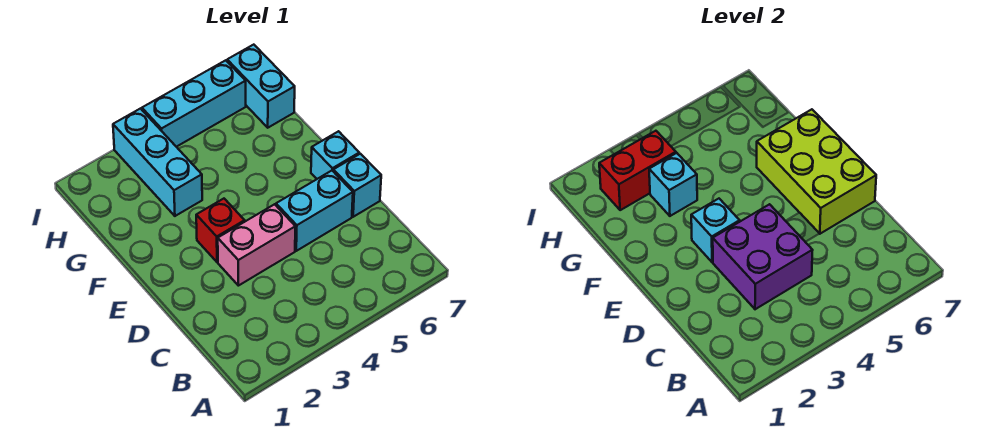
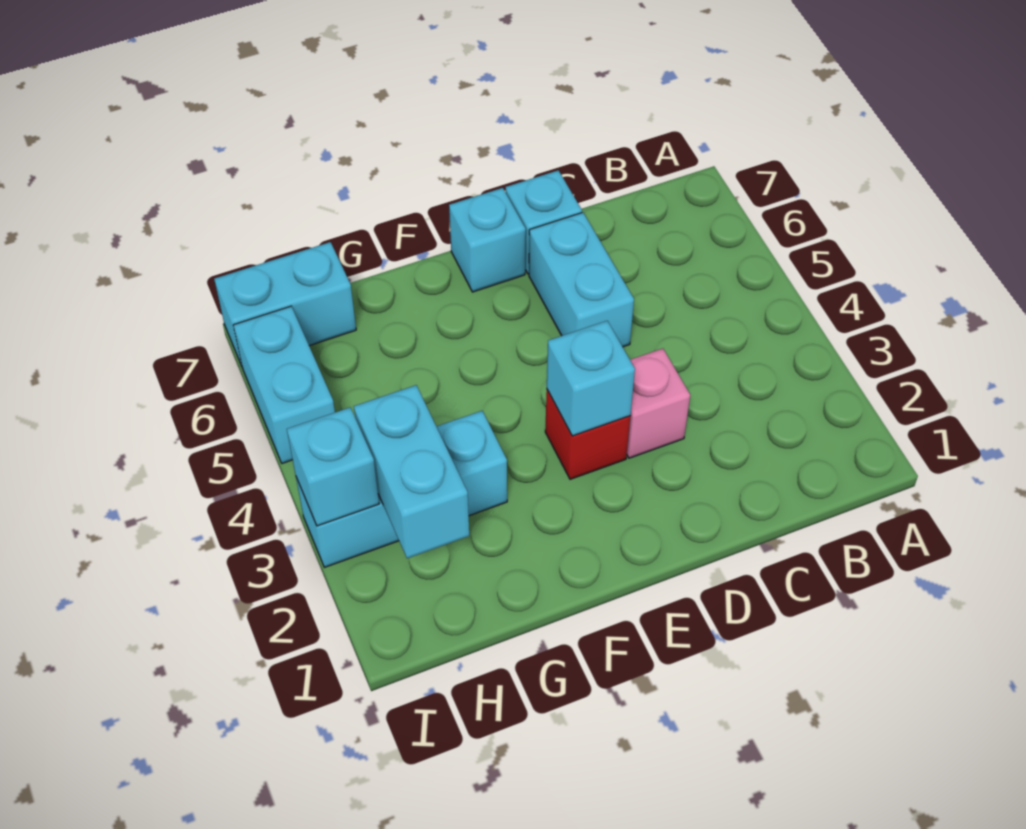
purple brick C3:D4 level 2 -> none
pink brick D3:D4 level 1 -> pink brick D3 level 1
lime brick D6:F7 level 2 -> none
cyan brick G3 level 2 -> cyan brick I3 level 2
red brick H2:H3 level 2 -> cyan brick H2:H3 level 2
cyan brick I4:I6 level 1 -> cyan brick I5:I6 level 1

